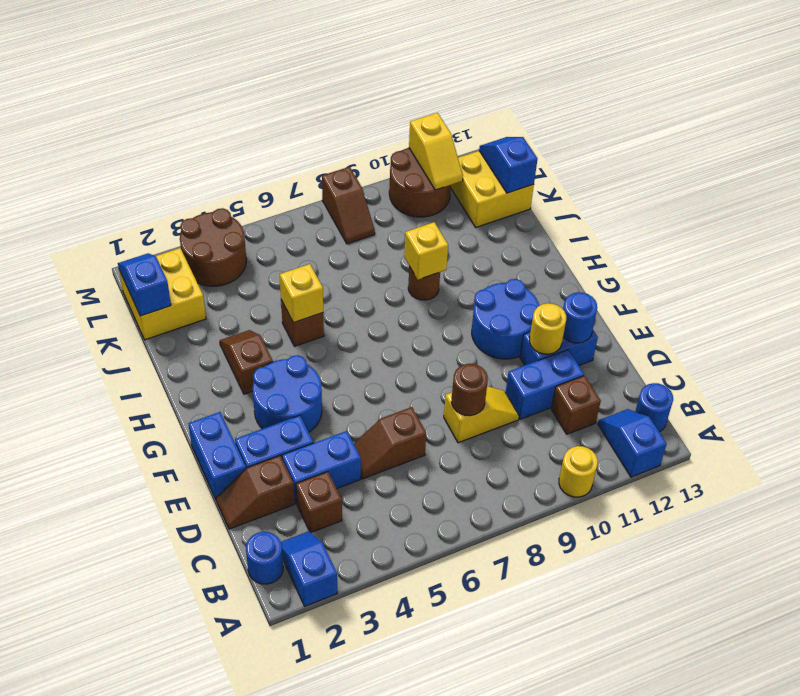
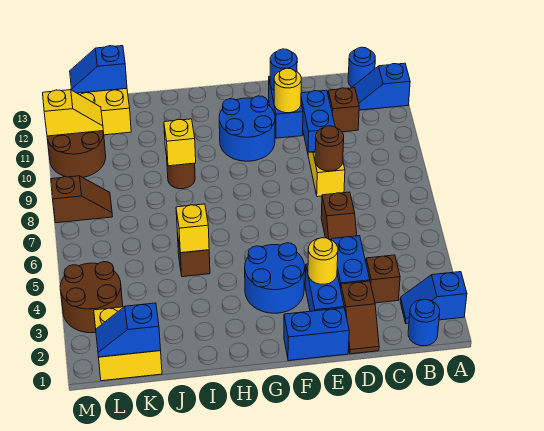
yellow round brick A10 level 1 -> yellow round brick E3 level 2
brown slope H3:I3 level 1 top H -> none

